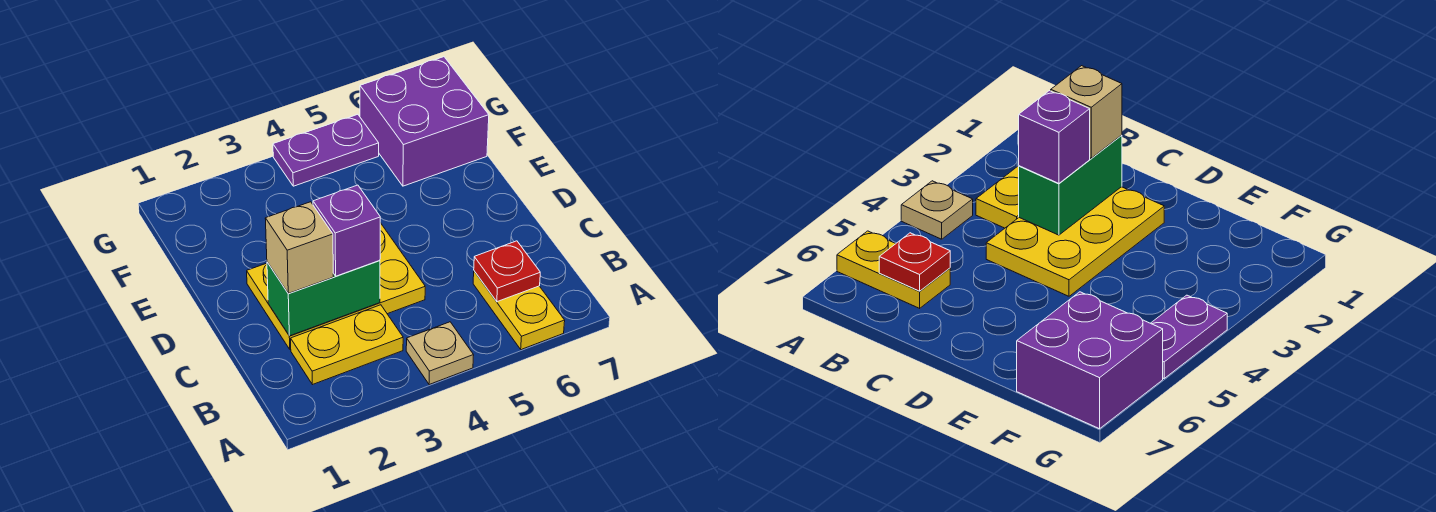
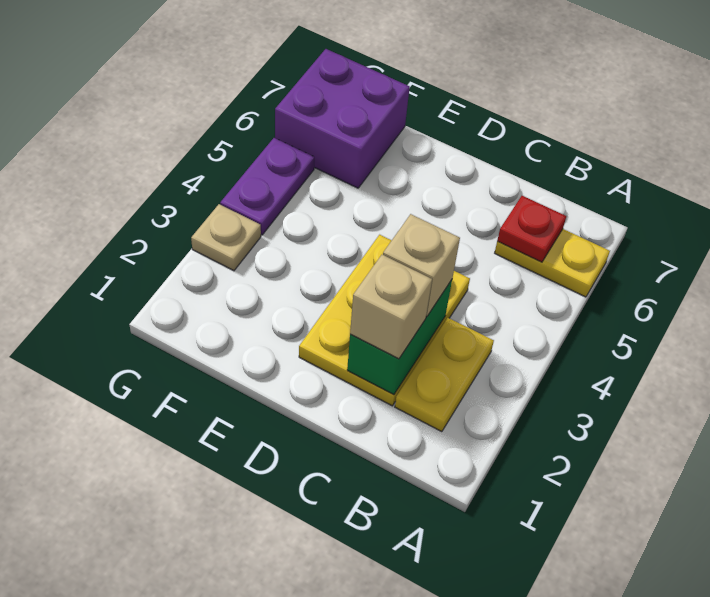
tan plate A4 level 1 -> tan plate G3 level 1
purple brick C3 level 3 -> tan brick C3 level 3

